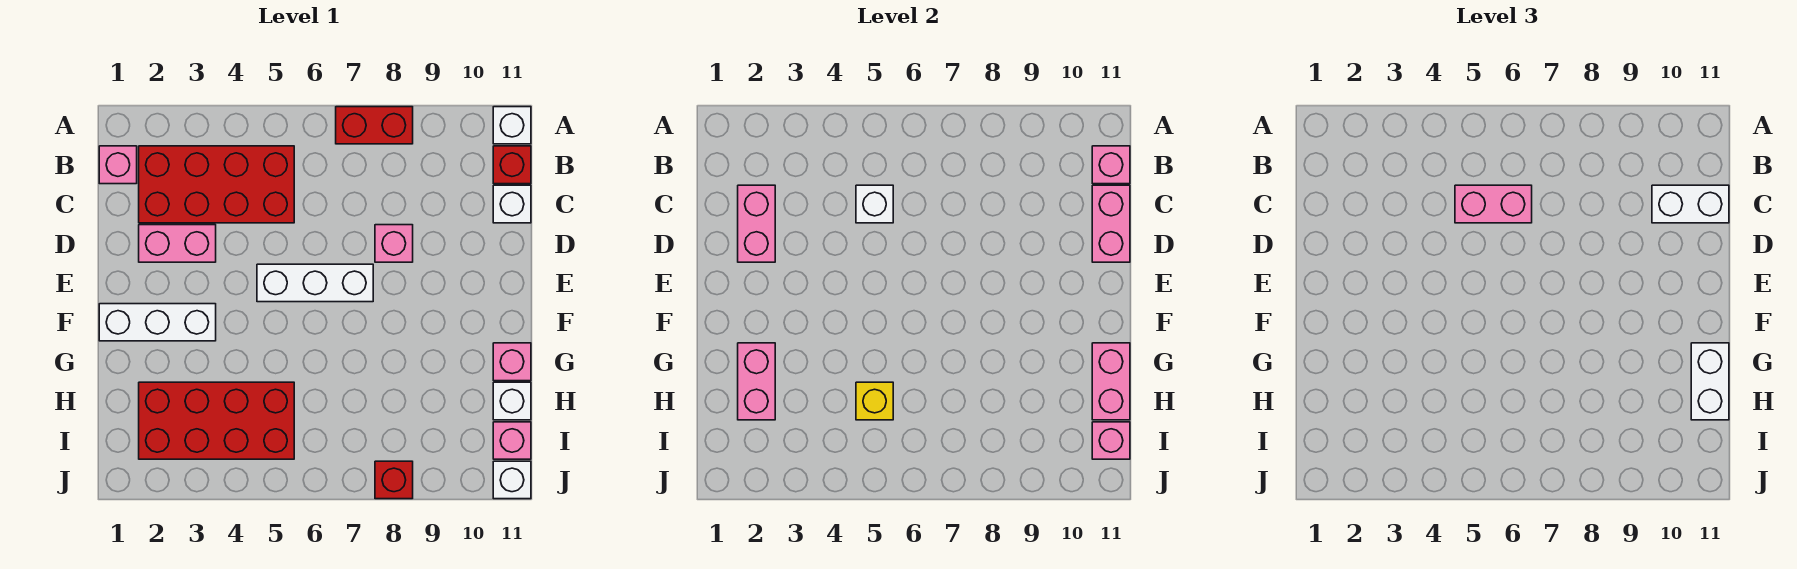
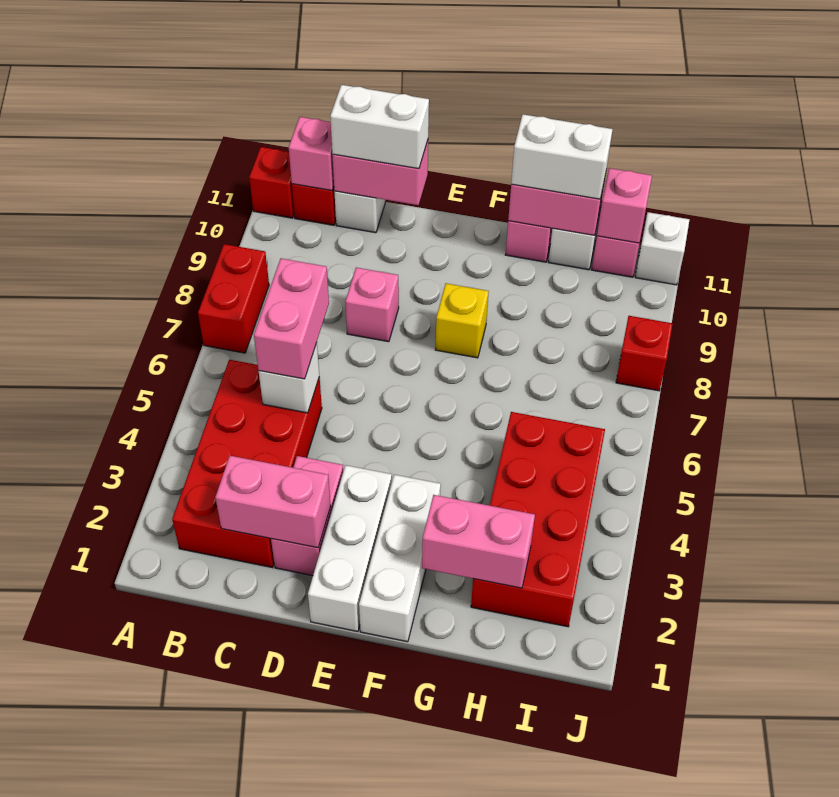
white brick A11 level 1 -> red brick A11 level 1
pink brick B1 level 1 -> none
white brick C10:C11 level 3 -> white brick C11:D11 level 3
white brick E5:E7 level 1 -> white brick E1:E3 level 1
yellow brick H5 level 2 -> yellow brick F8 level 1

